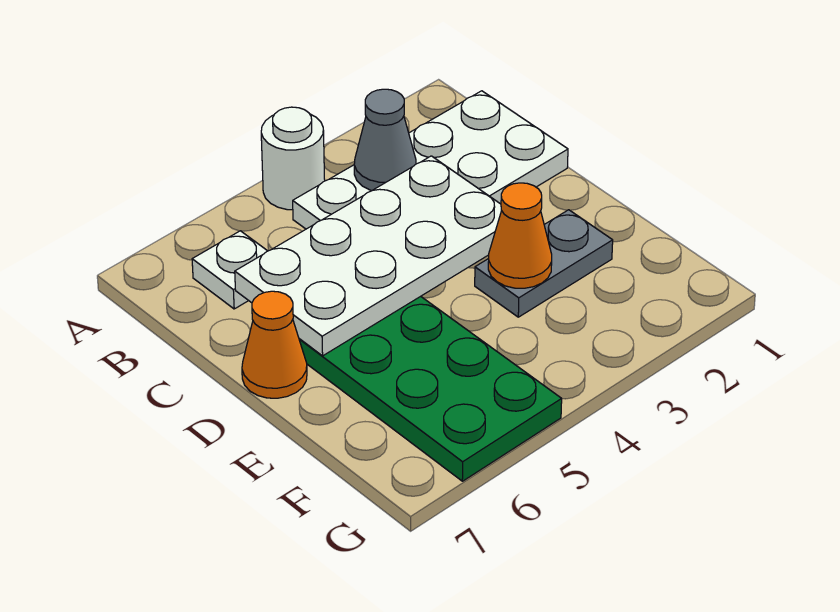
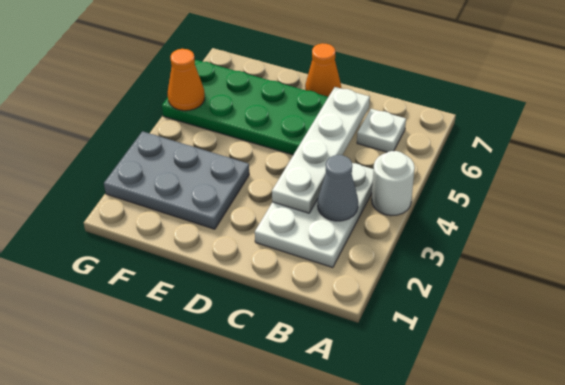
white plate B1:C4 level 1 -> white plate B2:C4 level 1
white plate C3:D6 level 2 -> white plate C3:C6 level 2
grey plate E2:E3 level 1 -> grey plate E2:G3 level 1
orange cone E3 level 2 -> orange cone G5 level 2

